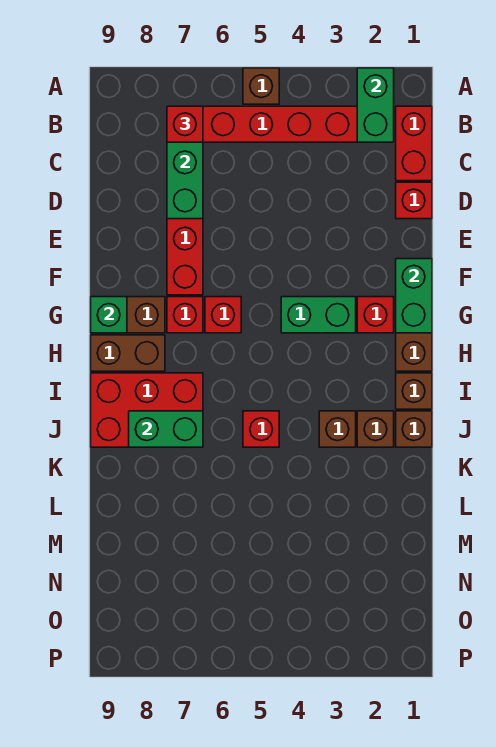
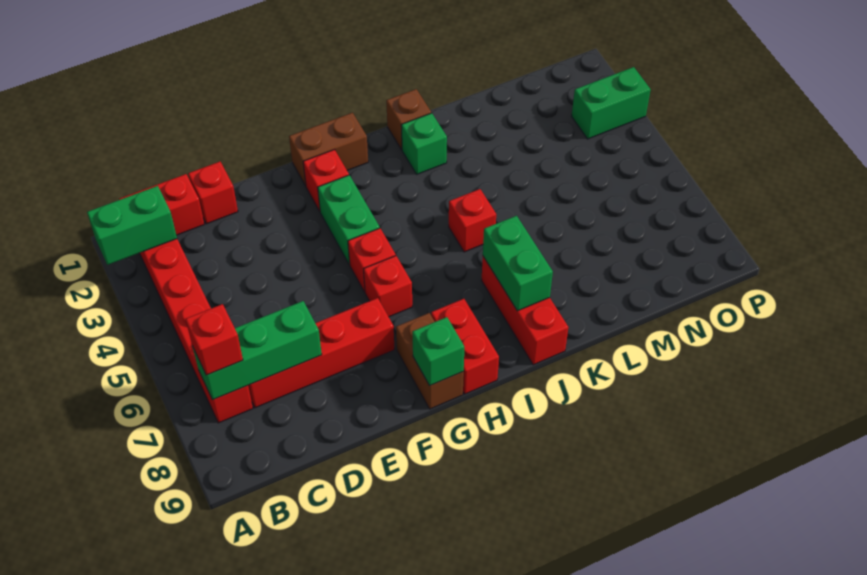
brown brick A5 level 1 -> none
green brick F1:G1 level 2 -> green brick O3:P3 level 1
red brick G7 level 1 -> red brick G5 level 1
brown brick H8:H9 level 1 -> red brick H8:H9 level 1
brown brick I1 level 1 -> none
red brick I7:J9 level 1 -> red brick J7:J9 level 1
brown brick J2 level 1 -> green brick J2 level 1
brown brick J3 level 1 -> none

